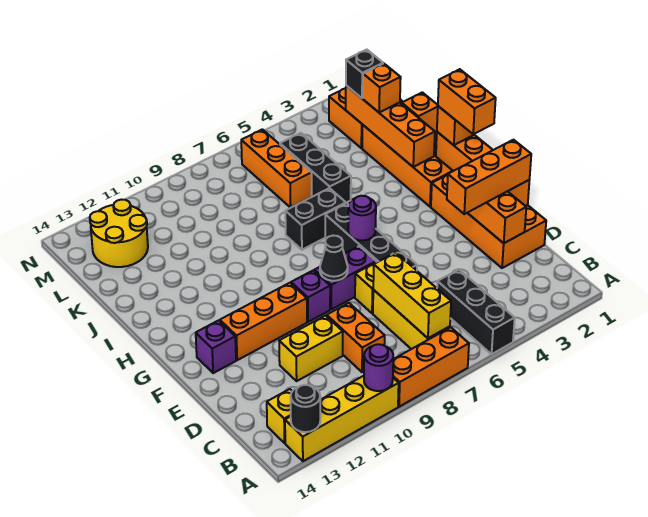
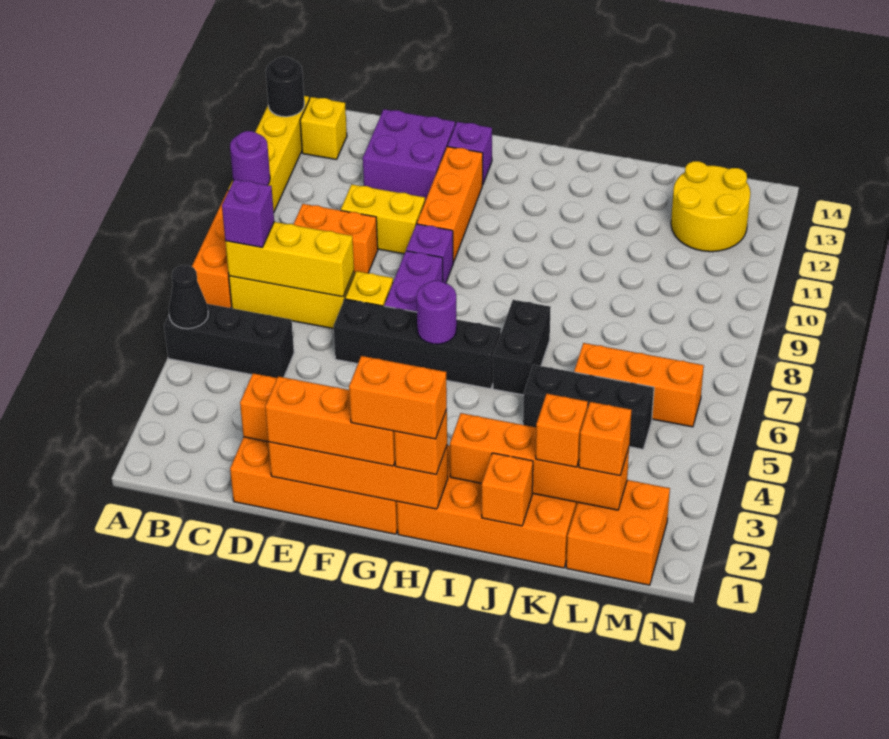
none -> purple brick B7 level 3
yellow brick D10:D11 level 1 -> yellow brick D10:E10 level 1
none -> purple brick D12:E13 level 1
orange brick E1:E3 level 3 -> orange brick E1:G1 level 3
black cone F8 level 2 -> black cone A5 level 2
black brick L2 level 3 -> orange brick L2 level 3

